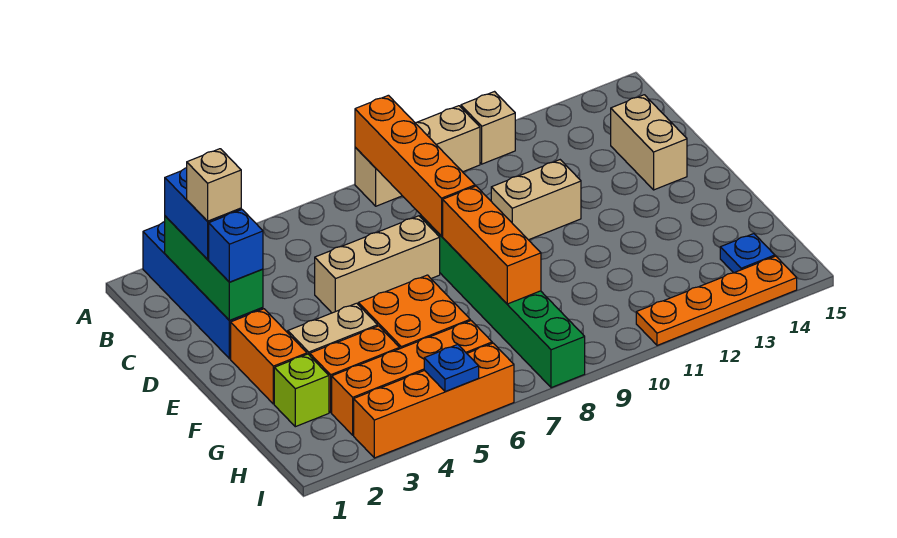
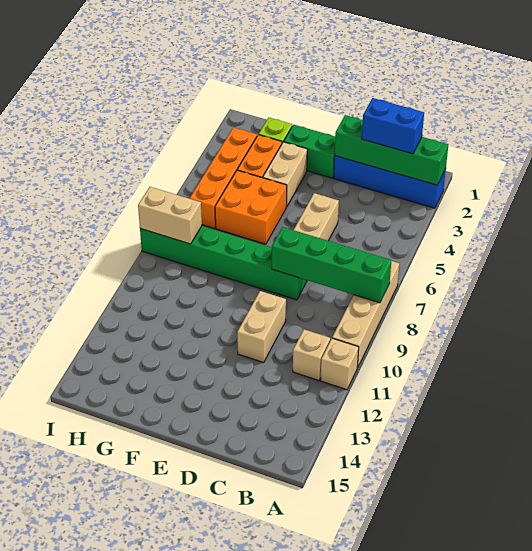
tan brick A8:A10 level 1 -> tan brick A7:A10 level 1
orange brick A8:D8 level 2 -> green brick A8:D8 level 2
green brick B2:D2 level 2 -> green brick A2:D2 level 2
tan brick C2 level 4 -> tan brick B11 level 1
tan brick C14:D14 level 1 -> tan brick H8:I8 level 2
blue brick D2 level 3 -> none
orange brick E2:F2 level 1 -> green brick E2:F2 level 1
orange brick E8:G8 level 2 -> none
blue plate H14 level 1 -> none
orange brick I3:I6 level 1 -> none
blue plate I5 level 2 -> none
orange plate I11:I14 level 1 -> none

